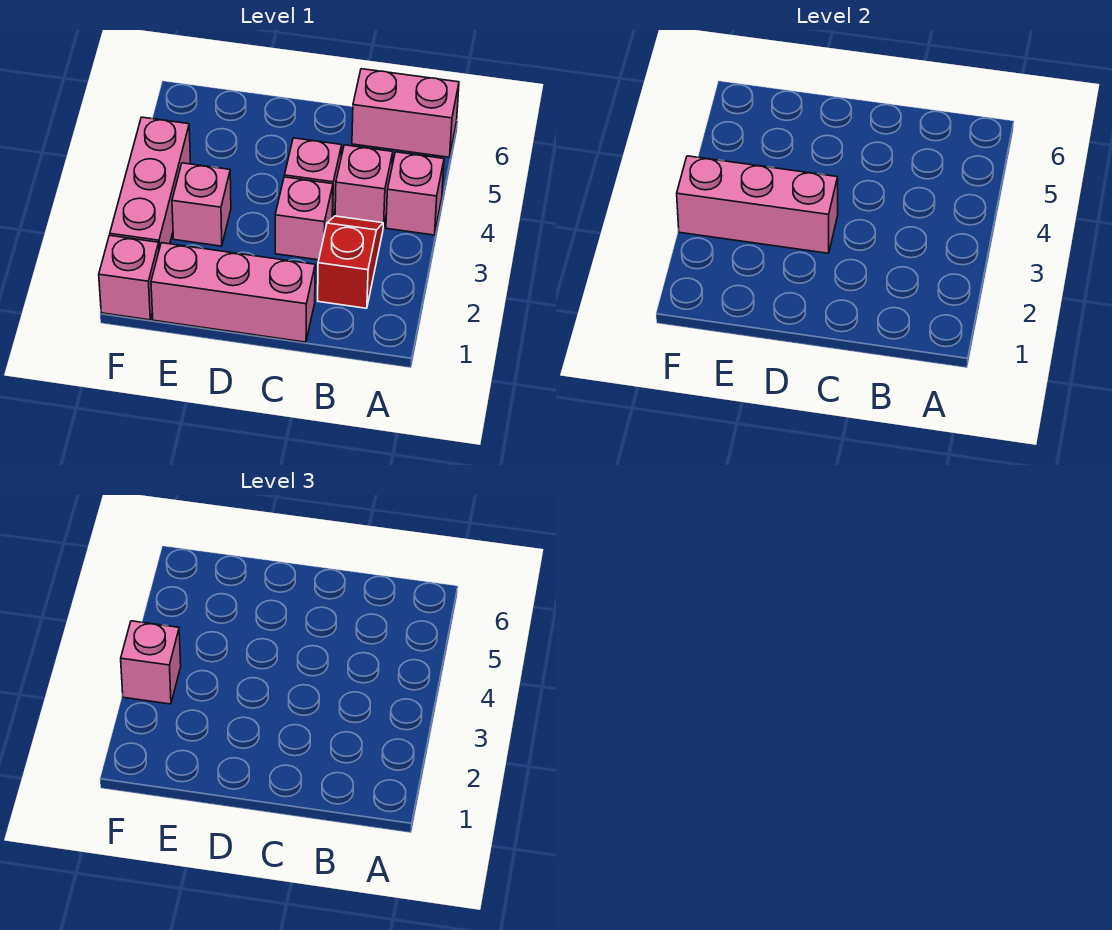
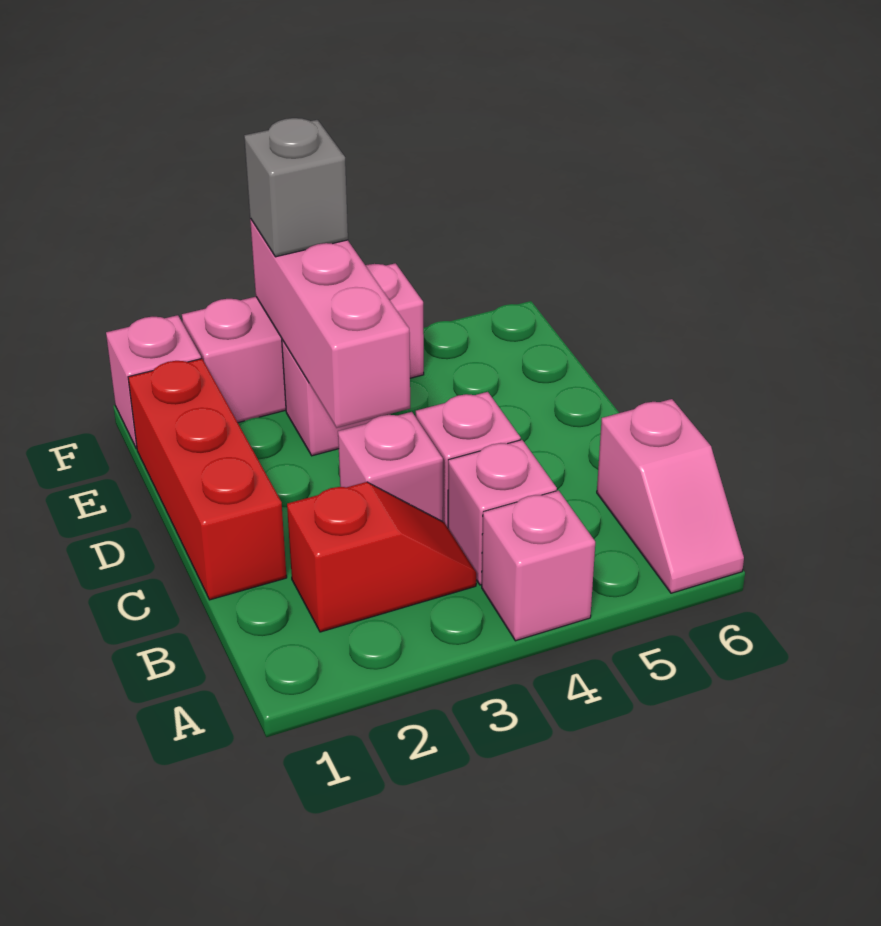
pink brick A6:B6 level 1 -> pink slope A6:B6 level 1 top B
pink brick C1:E1 level 1 -> red brick C1:E1 level 1
pink brick F3 level 3 -> grey brick F3 level 3

